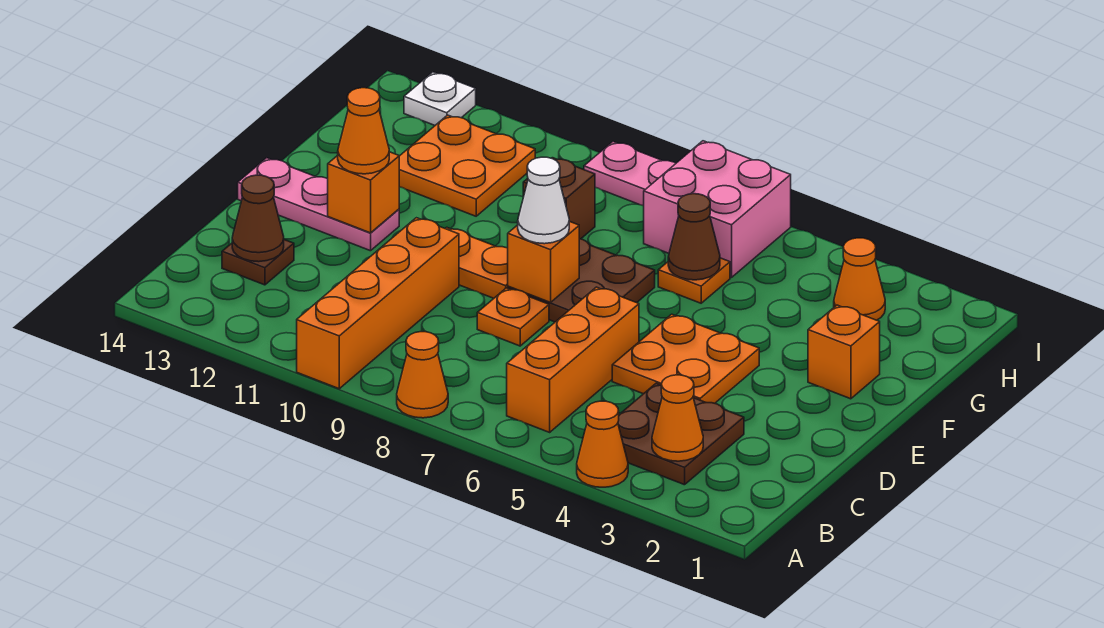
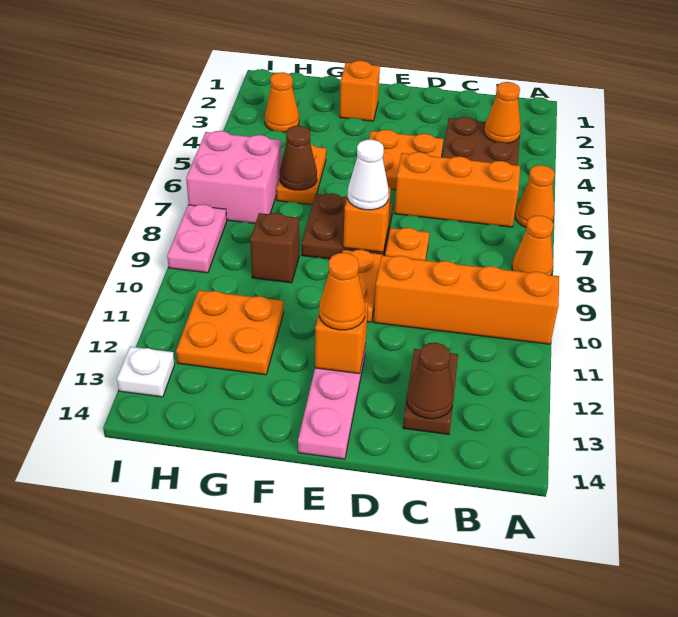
orange cone A4 level 1 -> orange cone A6 level 1
brown plate C13 level 1 -> brown plate C12:C13 level 1
orange plate G6 level 1 -> orange plate G5:G6 level 1

